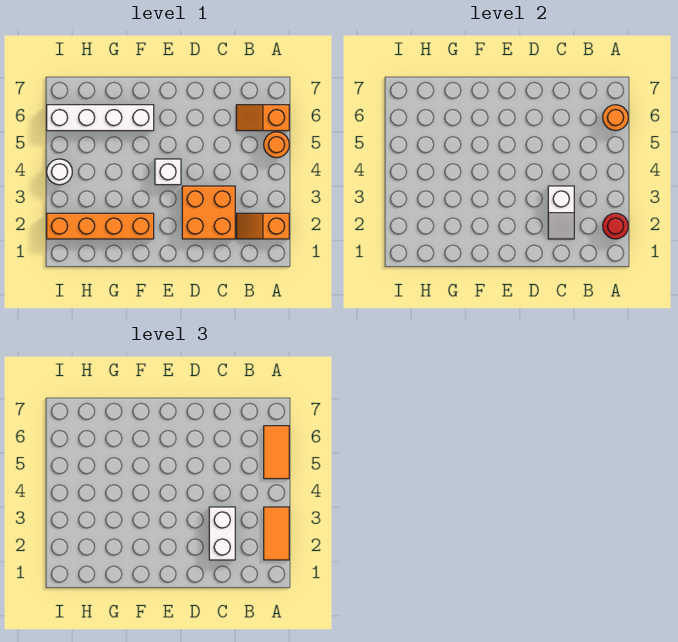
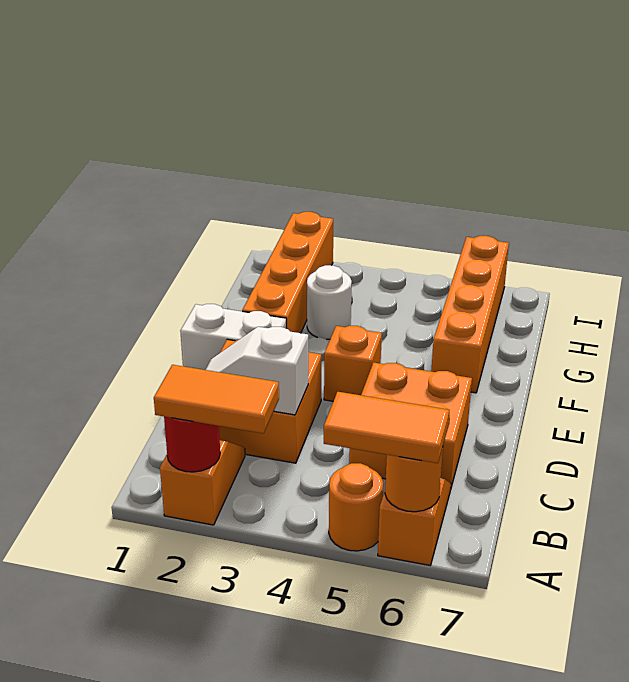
white brick C2:C3 level 3 -> white brick E1:E2 level 1
none -> orange brick C5:D6 level 1
white brick E4 level 1 -> orange brick E4 level 1
white brick F6:I6 level 1 -> orange brick F6:I6 level 1
white round brick I4 level 1 -> white round brick G3 level 1

